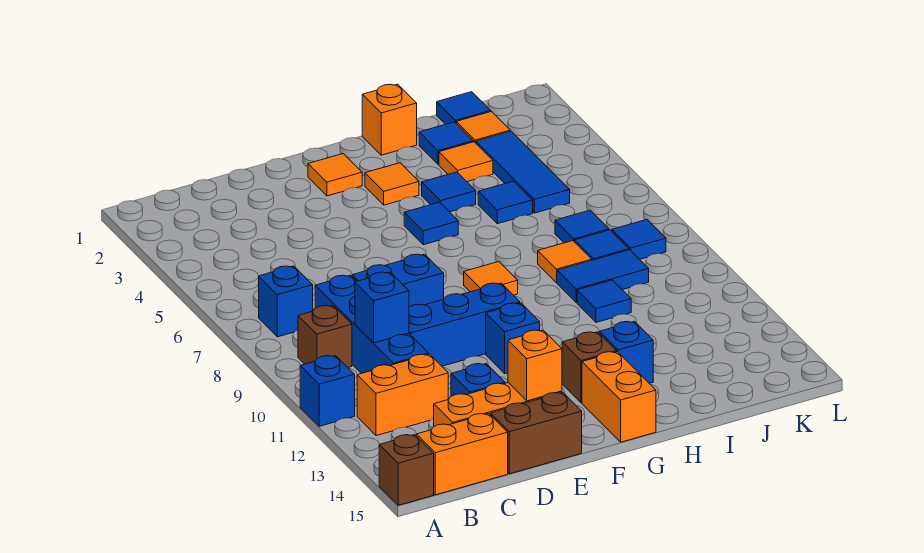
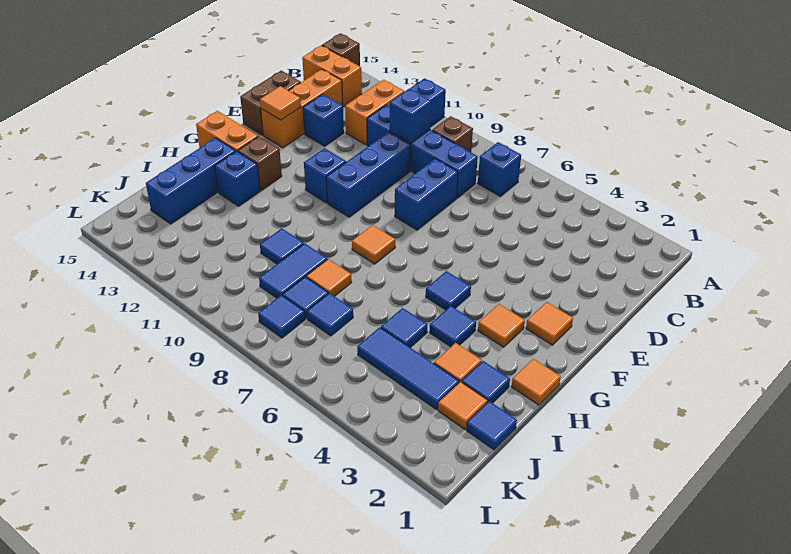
orange brick B15:C15 level 1 -> orange brick B14:B15 level 1
orange brick E14 level 2 -> orange tile E14 level 2
orange brick H1 level 1 -> orange tile H1 level 1
none -> blue brick H14:J14 level 1

